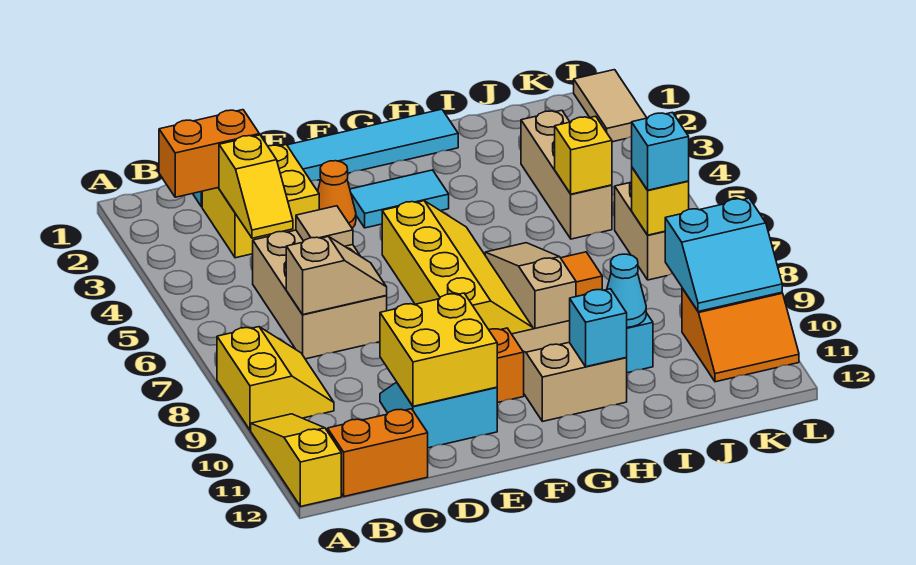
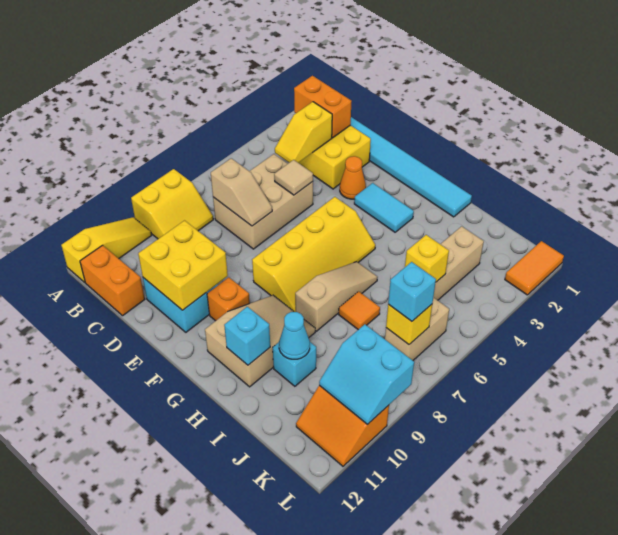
tan tile L1:L2 level 1 -> orange tile L1:L2 level 1

